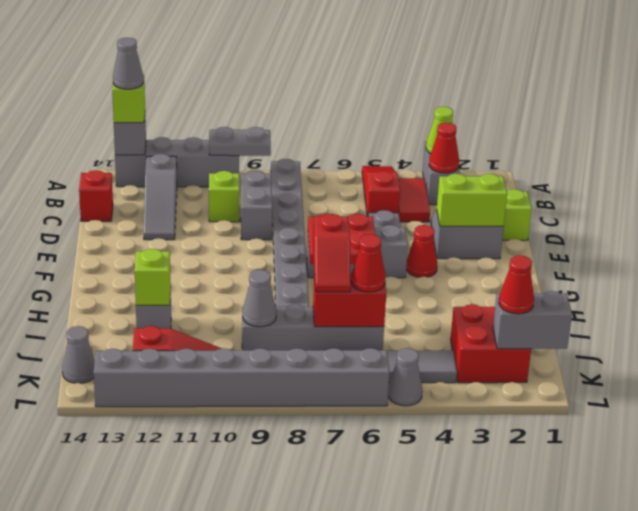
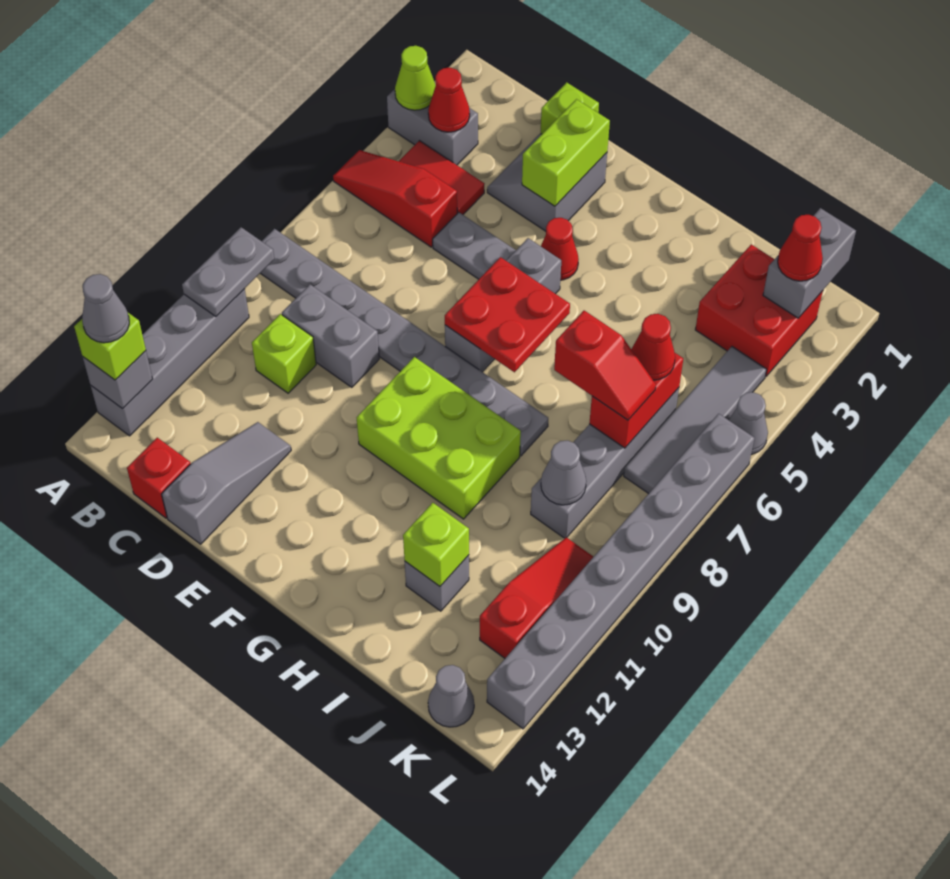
grey slope B12:D12 level 1 top B -> grey slope D12:D14 level 1 top 14
none -> lime brick F9:H10 level 1

